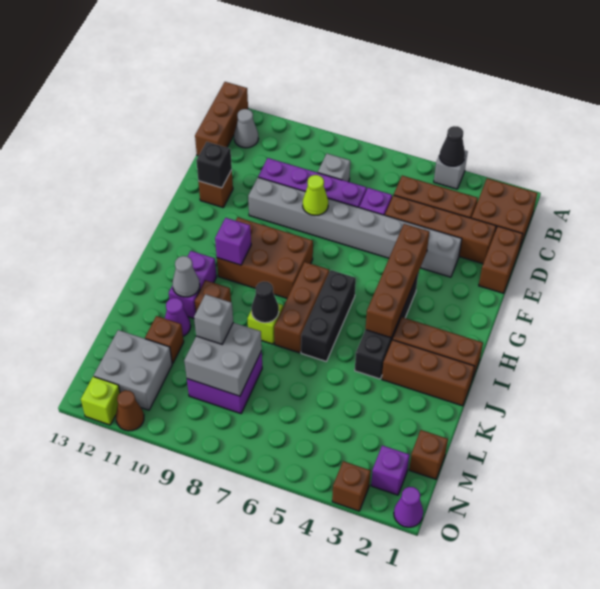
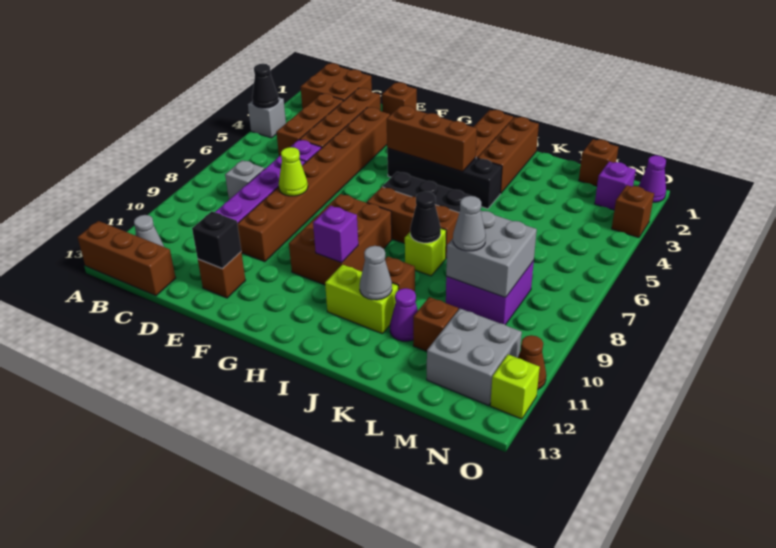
brown brick D1:E1 level 1 -> brown brick E1 level 1
grey brick E3:E10 level 1 -> brown brick E3:E10 level 1
brown brick F4:I4 level 2 -> brown brick G4:I4 level 2
purple brick I11:J11 level 1 -> lime brick I11:J11 level 1
grey brick L9 level 3 -> grey cone L9 level 3

